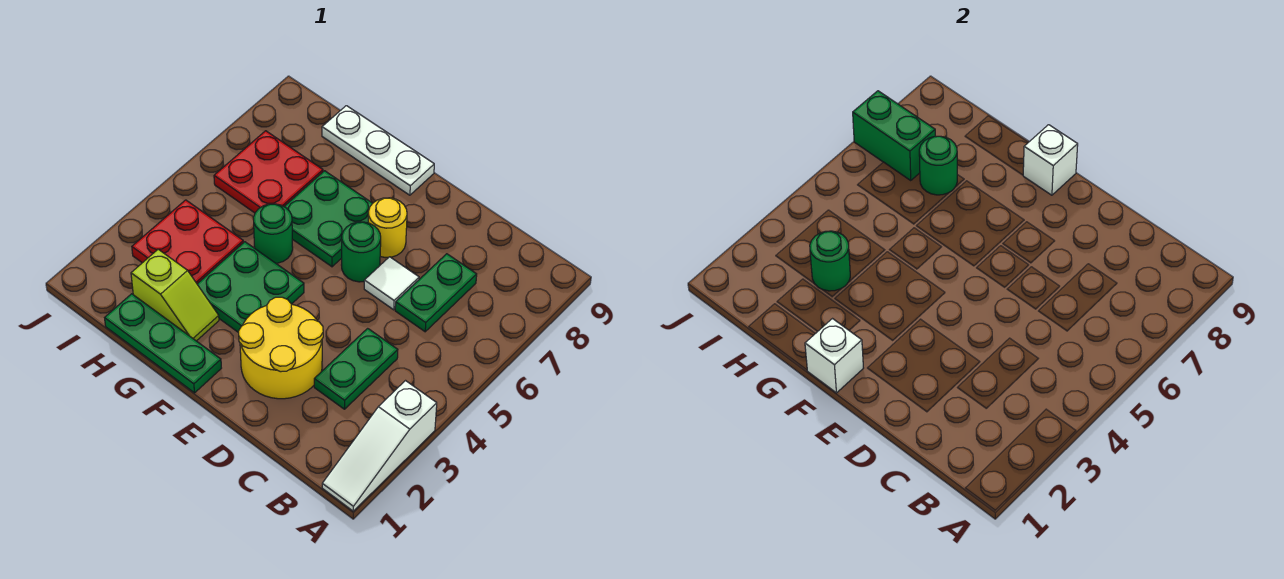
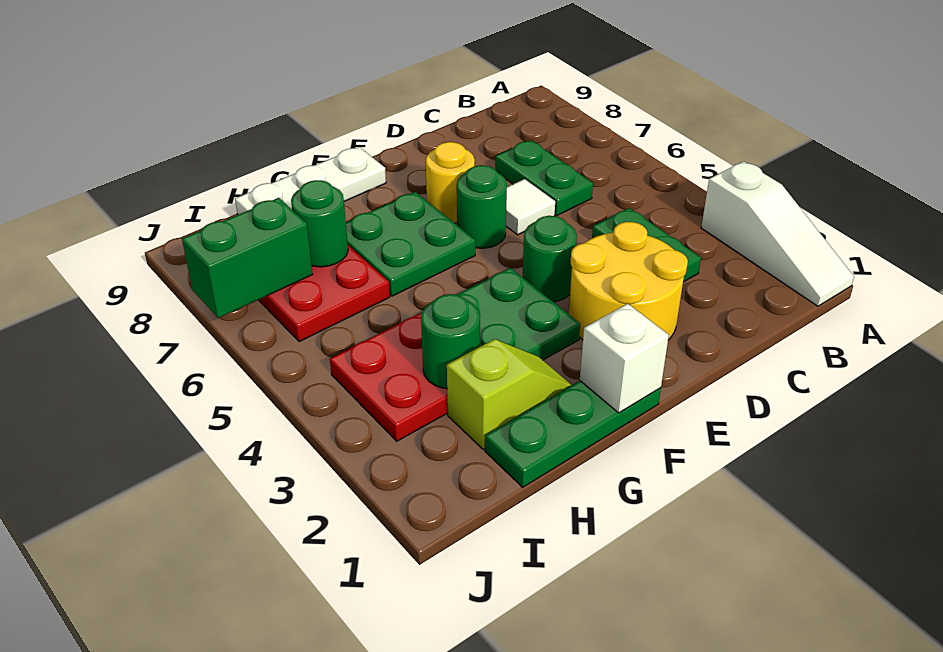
white brick F9 level 2 -> none
green round brick G5 level 1 -> green round brick E4 level 1

